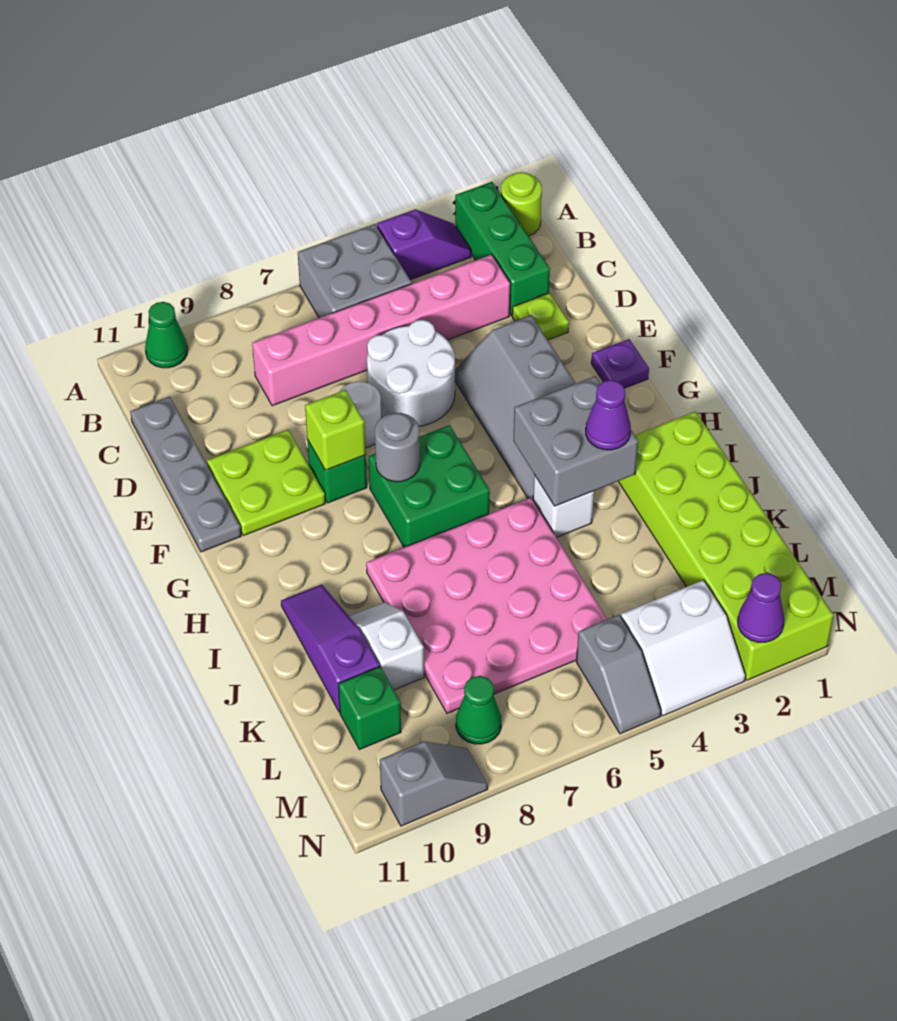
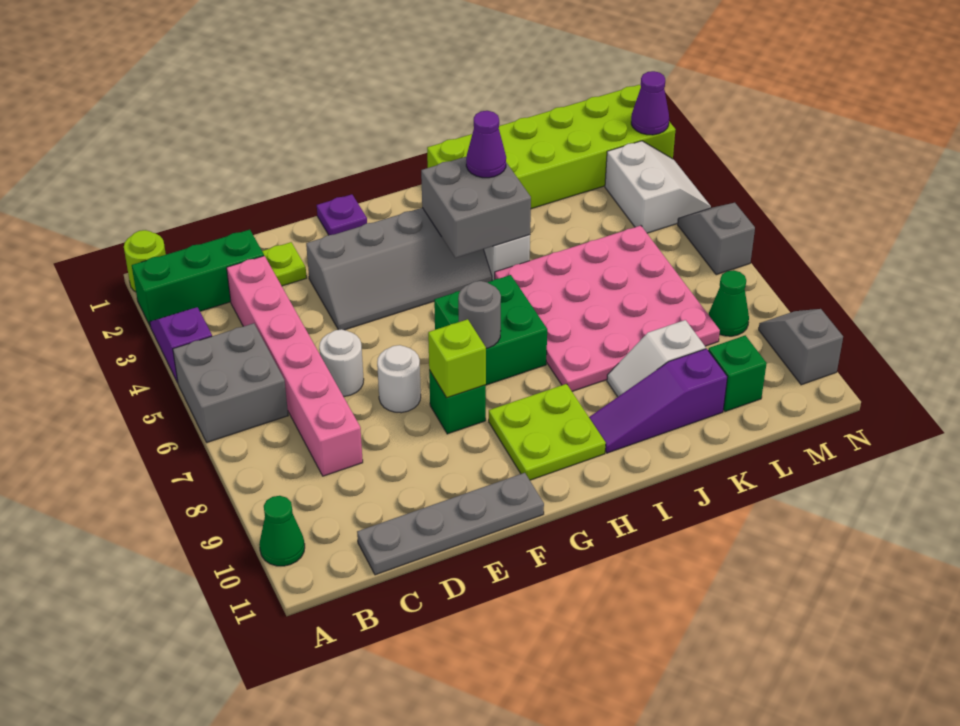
white round brick D5:E6 level 1 -> white round brick D6 level 1
lime plate E9:F10 level 1 -> lime plate G9:H10 level 1
grey slope M5:N5 level 1 top M -> grey slope N5:N6 level 1 top 6

